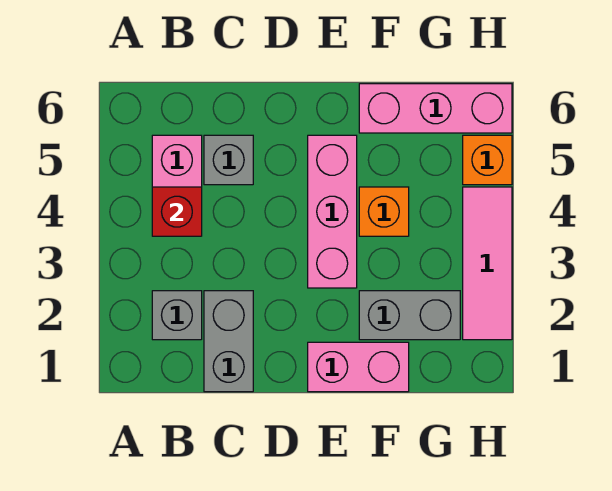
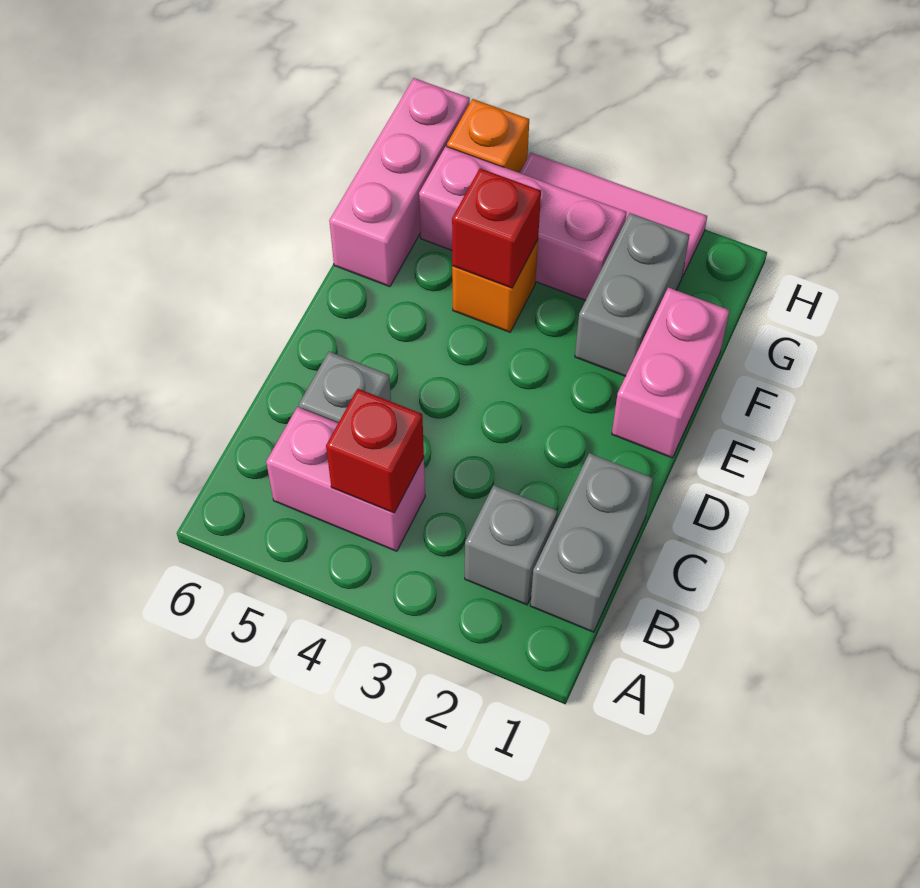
grey brick C1:C2 level 1 -> grey brick B1:C1 level 1
pink brick E3:E5 level 1 -> pink brick G3:G5 level 1
none -> red brick F4 level 2

